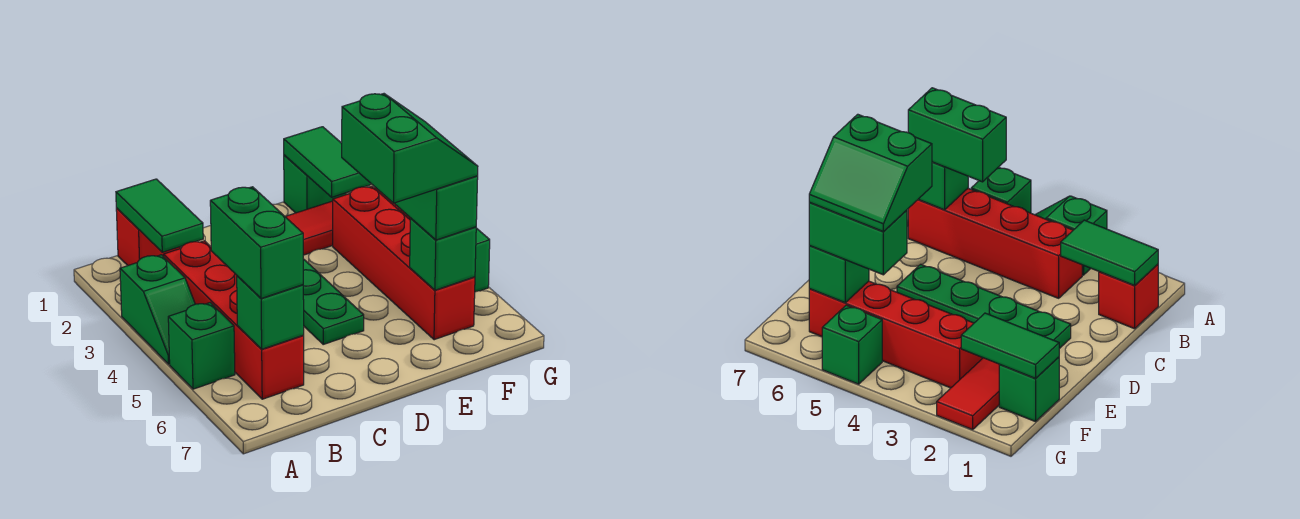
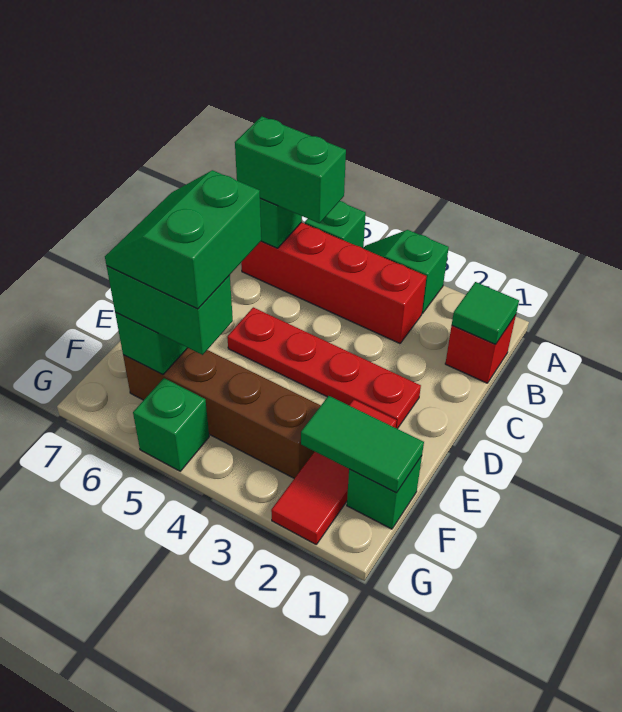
green tile B1:B2 level 2 -> green tile B1 level 2
green plate D2:D5 level 1 -> red plate D2:D5 level 1
green slope E5:F6 level 4 top E -> green slope E5:F6 level 4 top 5
red brick F3:F6 level 1 -> brown brick F3:F6 level 1

